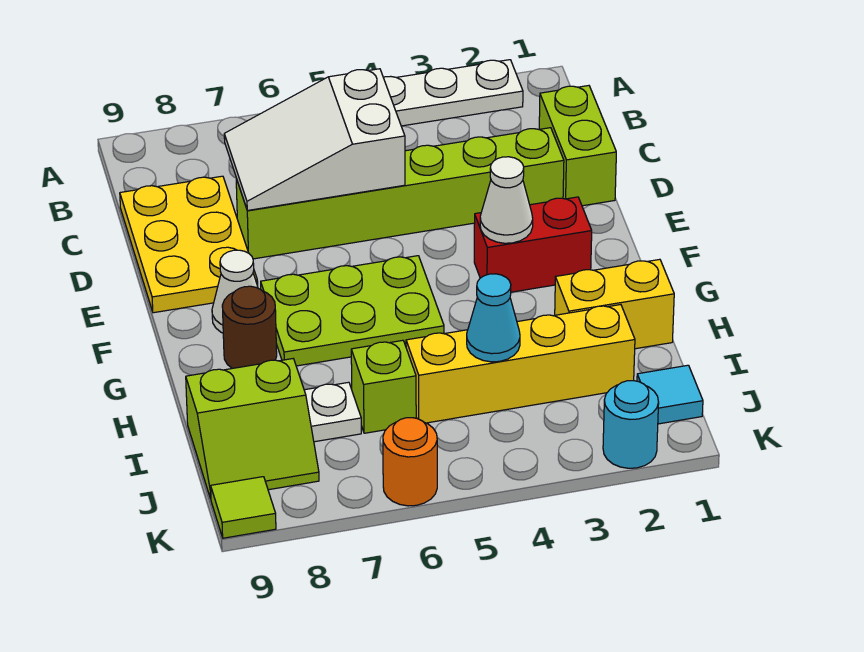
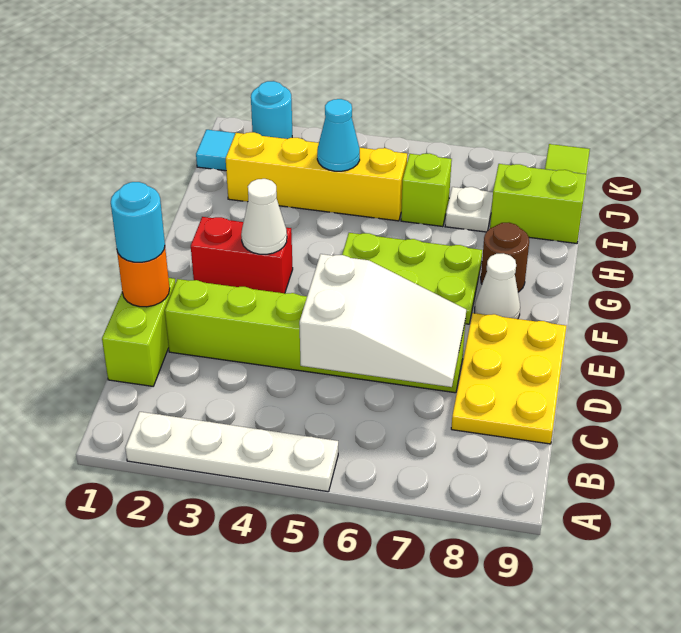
none -> cyan round brick D1 level 3
yellow brick H1:H2 level 1 -> none
orange round brick K6 level 1 -> orange round brick D1 level 2

